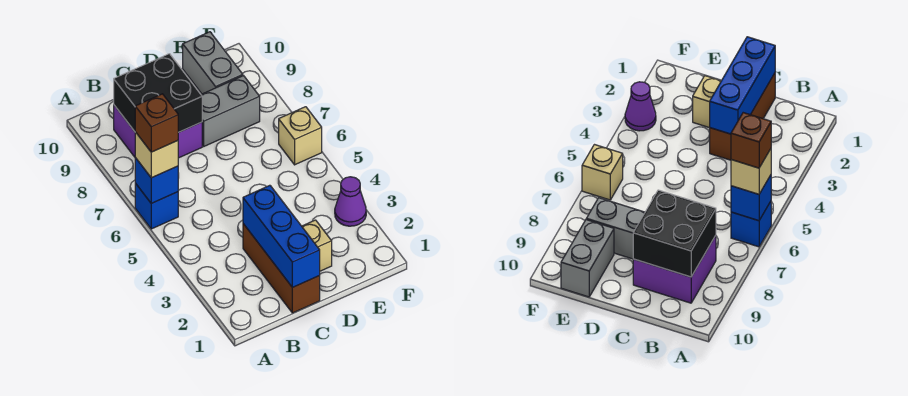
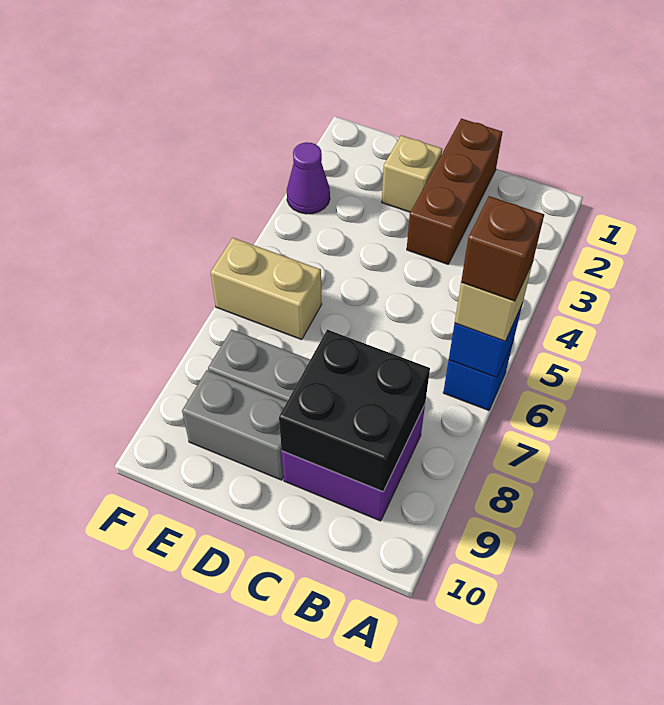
blue brick C1:C3 level 2 -> none
grey brick E9:E10 level 1 -> grey brick D9:E9 level 1
tan brick F6 level 1 -> tan brick E6:F6 level 1

